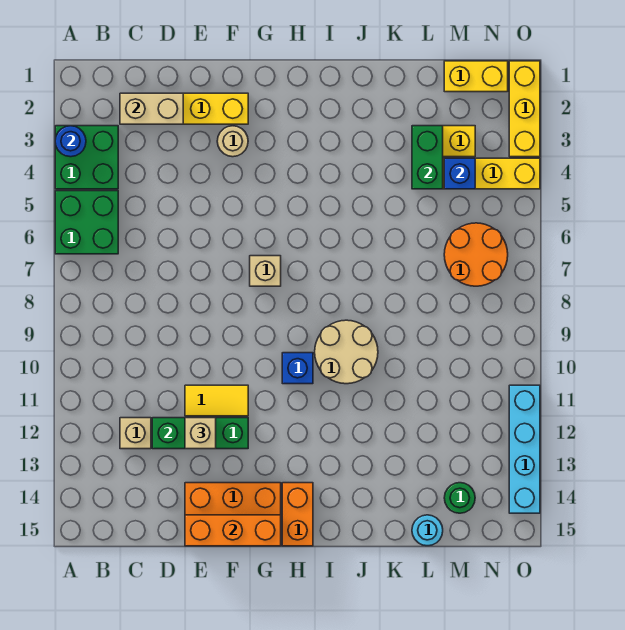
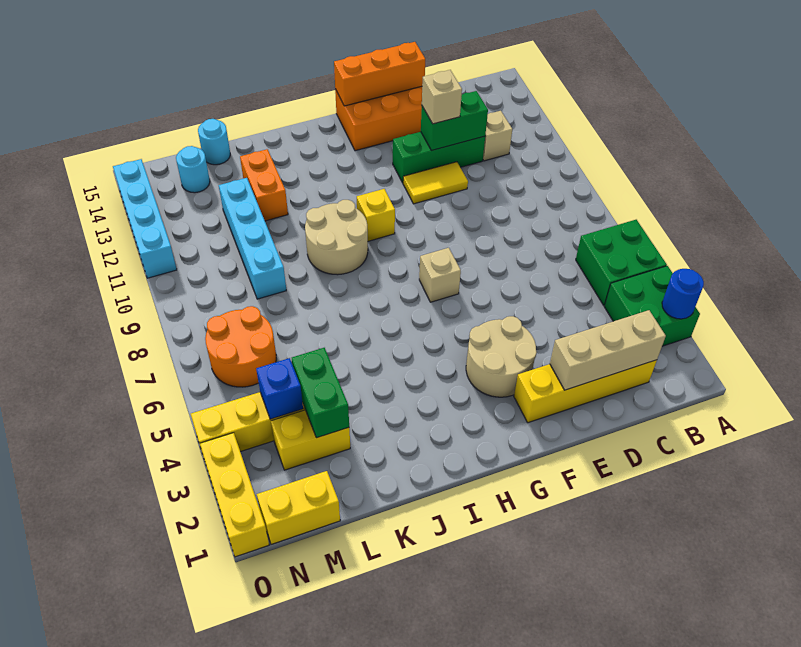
tan brick C2:D2 level 2 -> tan brick C2:E2 level 2
tan round brick F3 level 1 -> tan round brick F3:G4 level 1
blue brick H10 level 1 -> yellow brick H10 level 1
orange brick H14:H15 level 1 -> orange brick K12:K13 level 1
none -> cyan brick L9:L12 level 1
green round brick M14 level 1 -> cyan round brick M14 level 1

